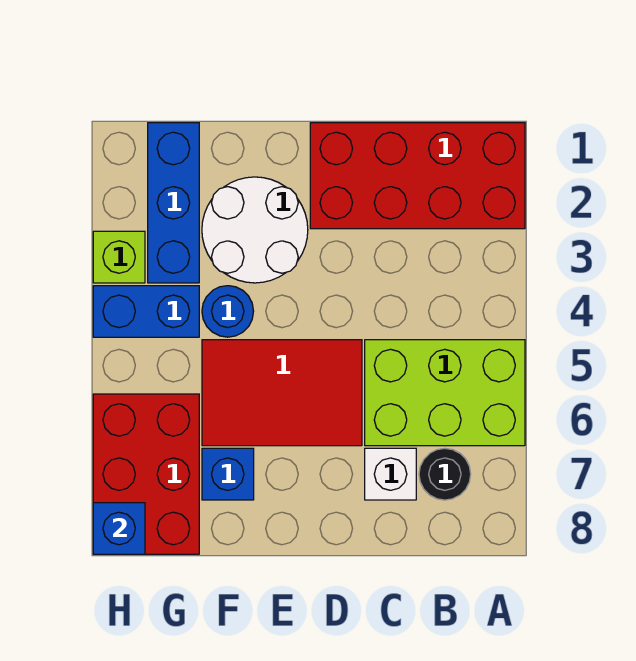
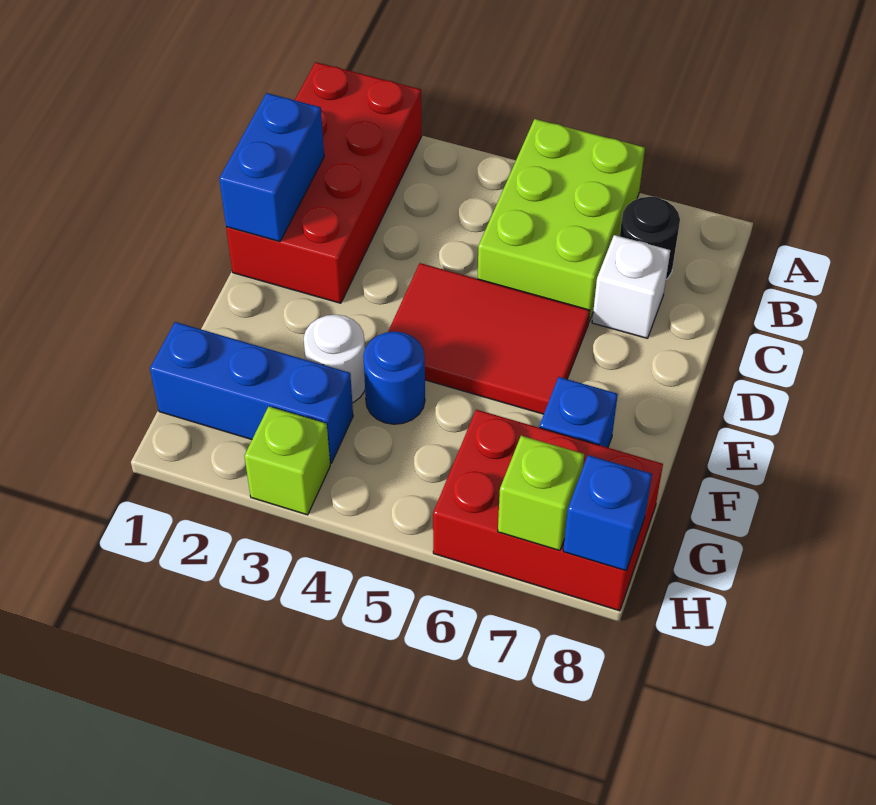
red tile D5:F6 level 1 -> red tile D4:E6 level 1
white round brick E2:F3 level 1 -> white round brick F3 level 1
blue brick G4:H4 level 1 -> blue brick C1:D1 level 2
none -> lime brick H7 level 2

